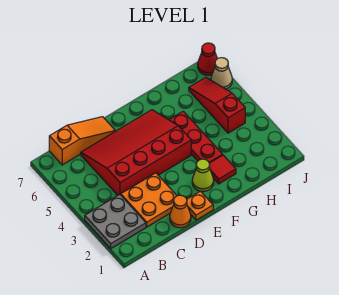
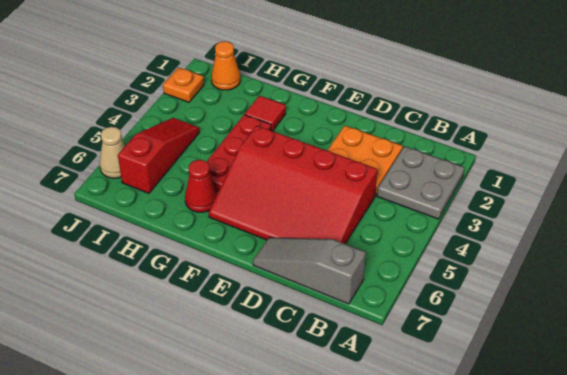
orange slope B7:D7 level 1 top B -> grey slope B7:D7 level 1 top B
orange cone D1 level 1 -> orange cone I1 level 1
orange plate E1 level 1 -> orange plate J2 level 1
lime cone F2 level 1 -> none
red slope I4:I6 level 1 top 4 -> red slope I4:I6 level 1 top 6
red cone J7 level 1 -> red cone G6 level 1

